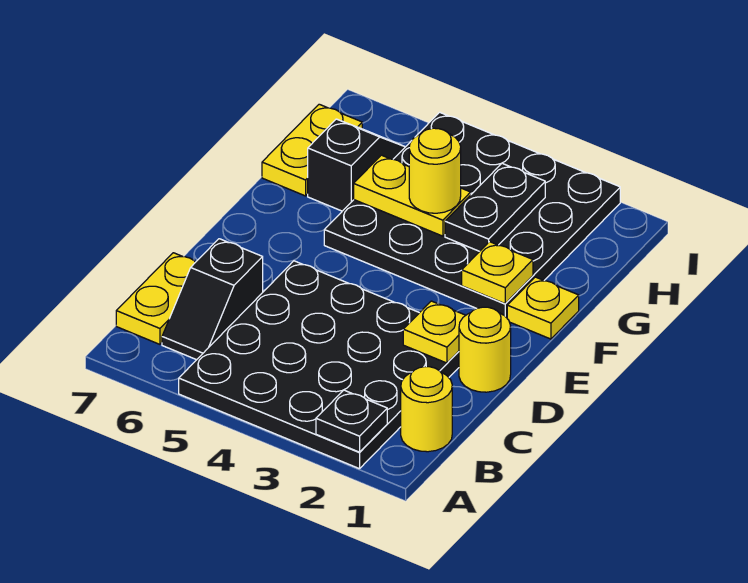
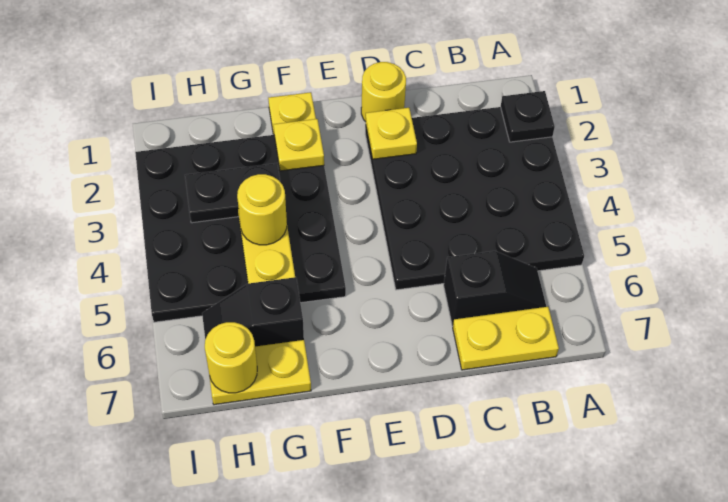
yellow round brick B1 level 1 -> yellow round brick H7 level 2

